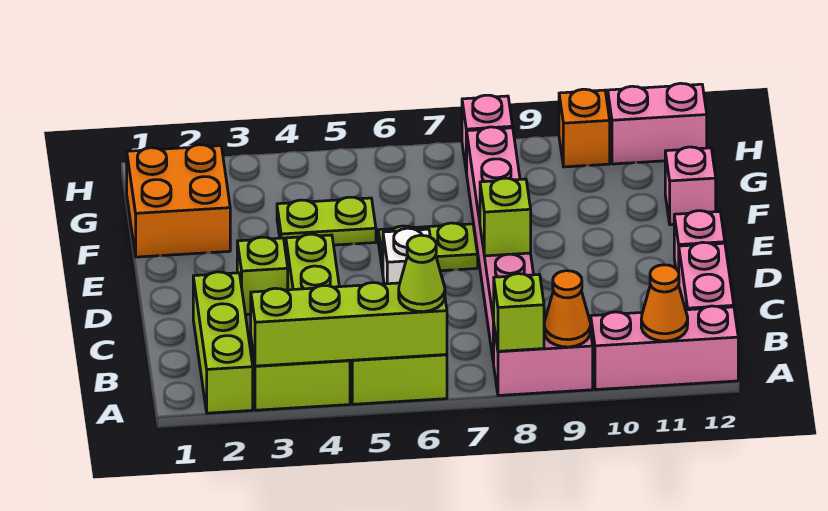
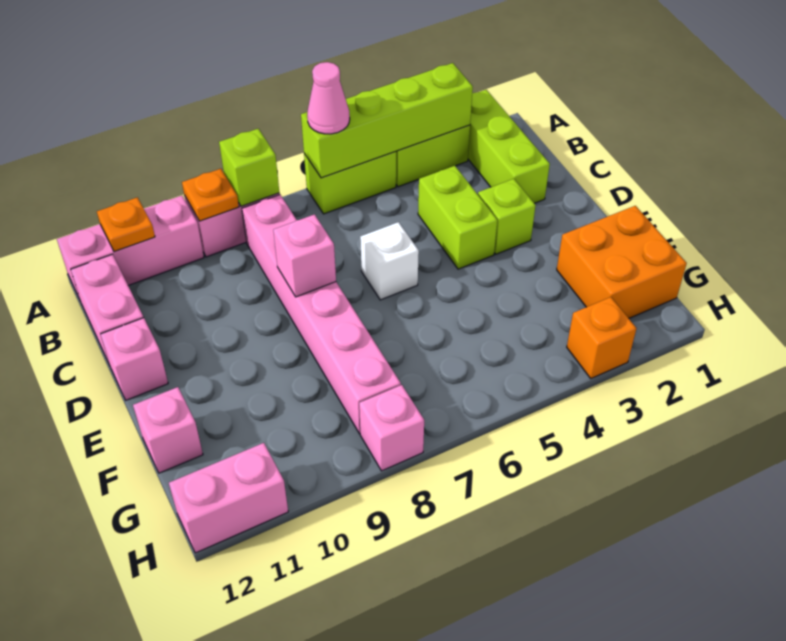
lime cone A6 level 3 -> pink cone A6 level 3
orange cone A9 level 2 -> orange plate A9 level 2
orange cone A11 level 2 -> orange plate A11 level 2
lime brick D8 level 2 -> pink brick D8 level 2
lime plate E6:E7 level 1 -> none
lime plate F4:F5 level 1 -> none
orange brick H10 level 1 -> orange brick H3 level 1

